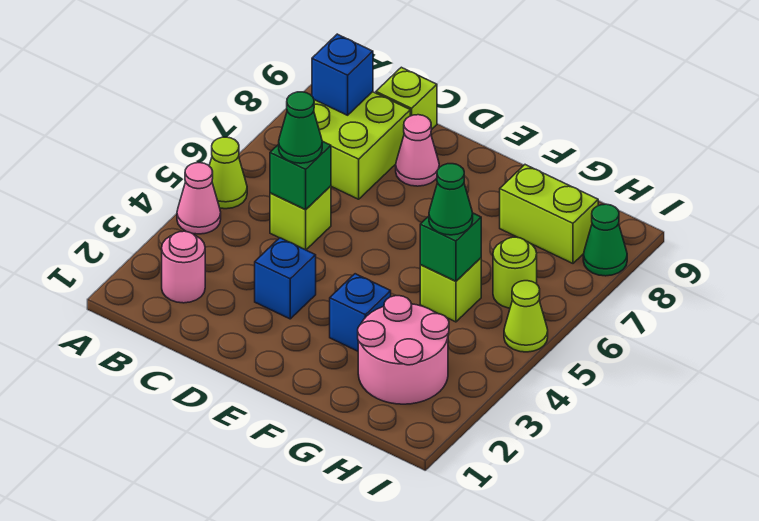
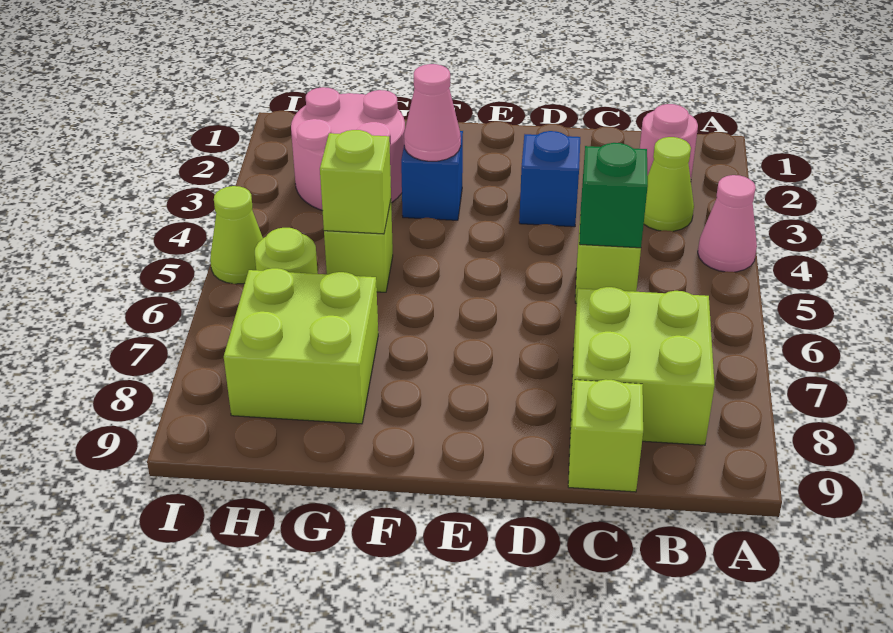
lime cone A5 level 1 -> lime cone B3 level 1
blue brick B8 level 2 -> none
green cone C5 level 3 -> none
pink cone D8 level 1 -> pink cone F3 level 2
green brick G5 level 2 -> lime brick G5 level 2
green cone G5 level 3 -> none
lime brick G8:H8 level 1 -> lime brick G7:H8 level 1
green cone I8 level 1 -> none

